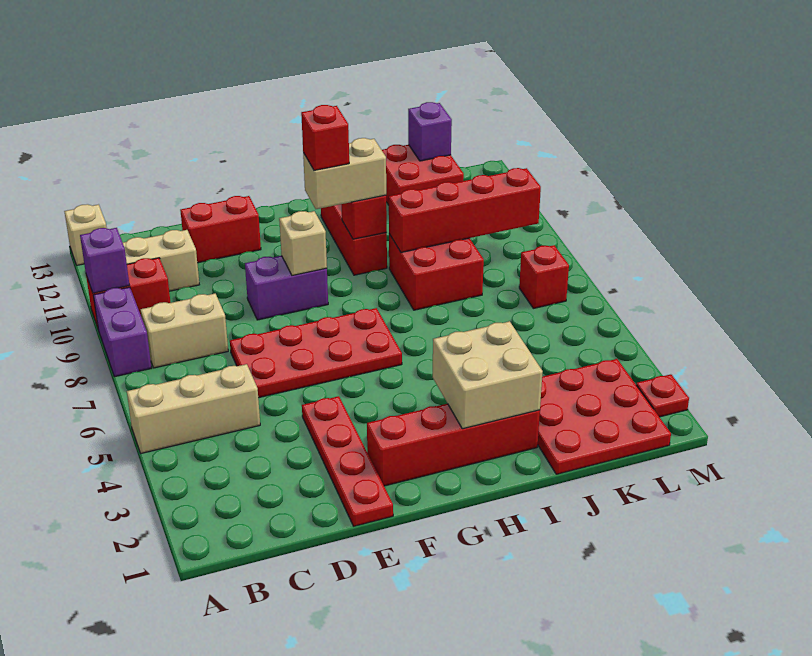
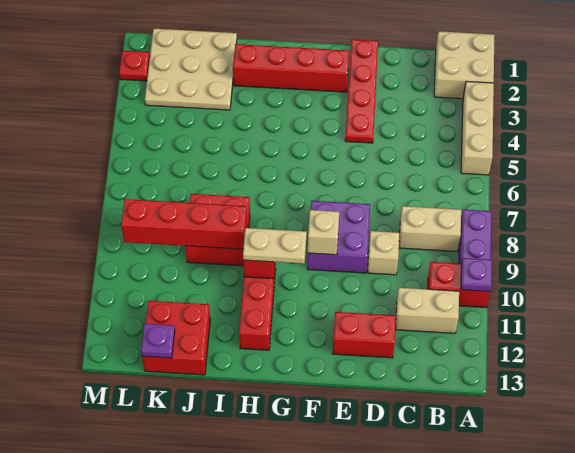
tan brick A5:C5 level 1 -> tan brick A3:A5 level 1
purple brick A10 level 2 -> purple plate A10 level 2
tan brick A13 level 1 -> tan brick D9 level 1
red plate D6:G7 level 1 -> none
purple brick E9:F9 level 1 -> purple brick E8:F9 level 1
tan brick G10:H10 level 3 -> tan plate G10:H10 level 3
red brick G10 level 4 -> none
tan brick H2:I3 level 2 -> tan brick A1:B2 level 1
red plate J1:L3 level 1 -> tan plate J1:L3 level 1
purple brick K13 level 2 -> purple plate K13 level 2
red brick L7 level 1 -> none

